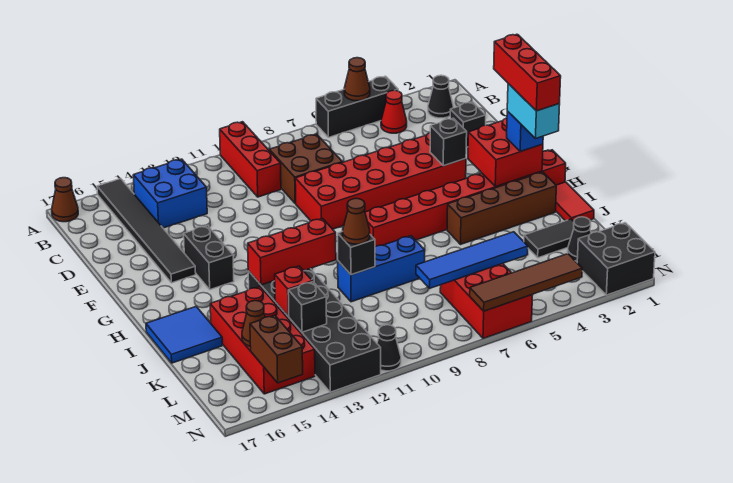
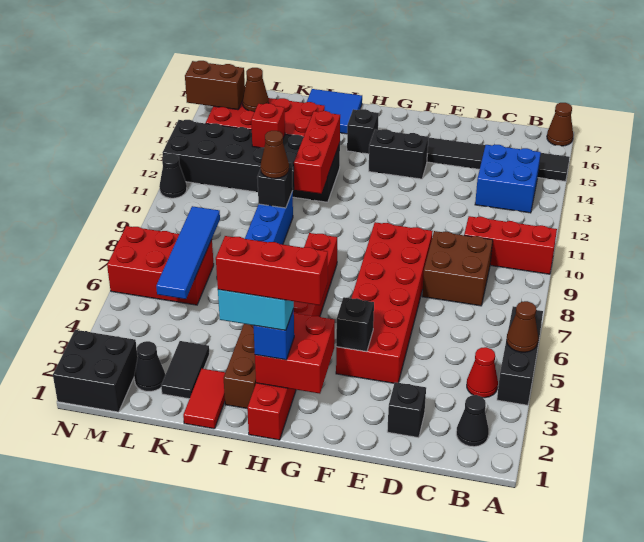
red tile I1:J1 level 1 -> red tile J1:J2 level 1
black brick L13 level 2 -> black brick H15 level 1
brown tile N4:N7 level 2 -> none

